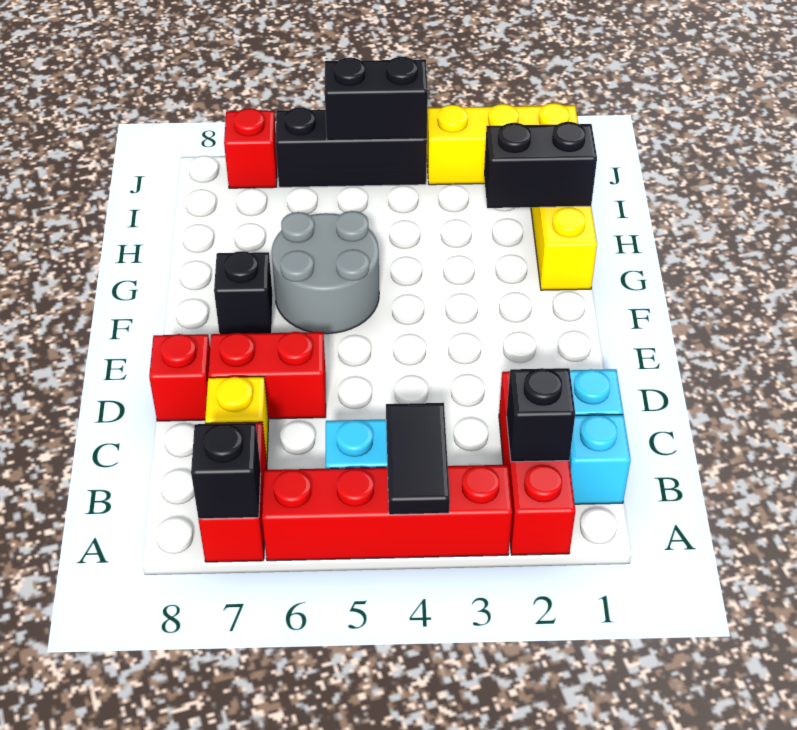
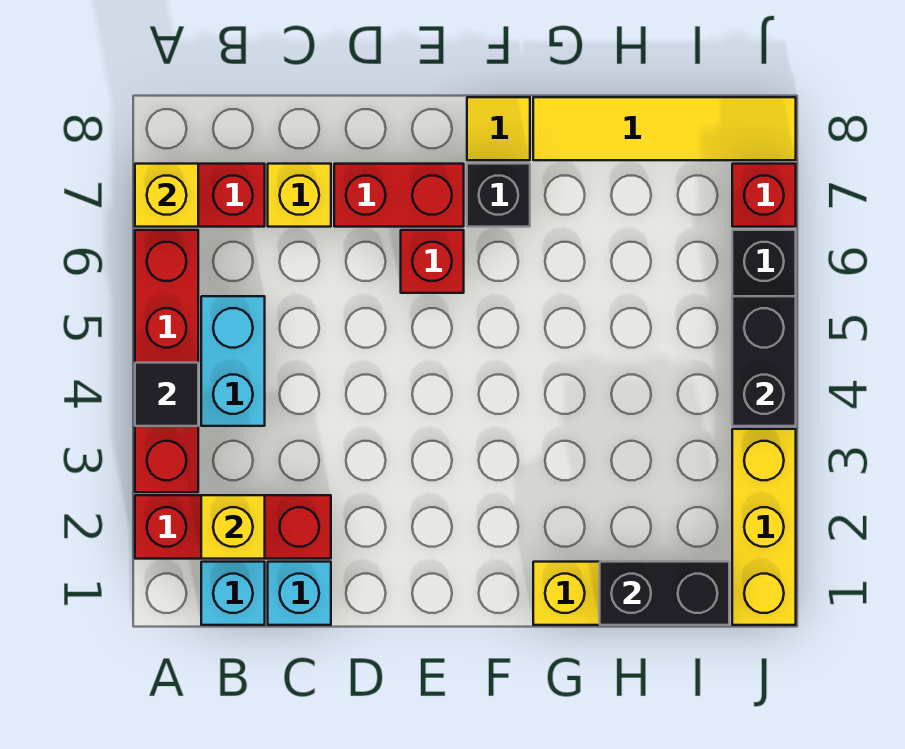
black tile A4:B4 level 2 -> black tile A4 level 2
black brick A7 level 2 -> yellow brick A7 level 2
black brick B2 level 2 -> yellow brick B2 level 2
red brick D6:D7 level 1 -> red brick D7:E7 level 1
red brick D8 level 1 -> red brick E6 level 1
grey round brick F5:G6 level 1 -> none
none -> yellow tile F8 level 1
none -> yellow tile G8:J8 level 1
black brick H1:H2 level 2 -> black brick H1:I1 level 2

